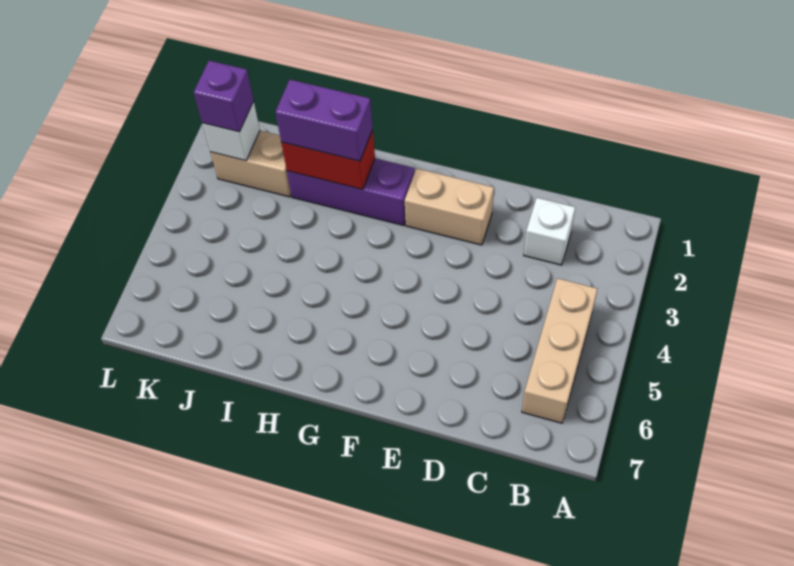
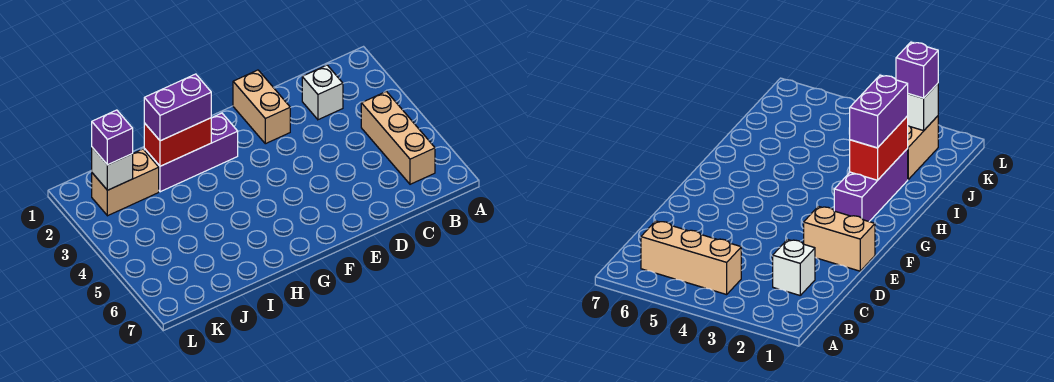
tan brick E2:F2 level 1 -> tan brick E1:E2 level 1

